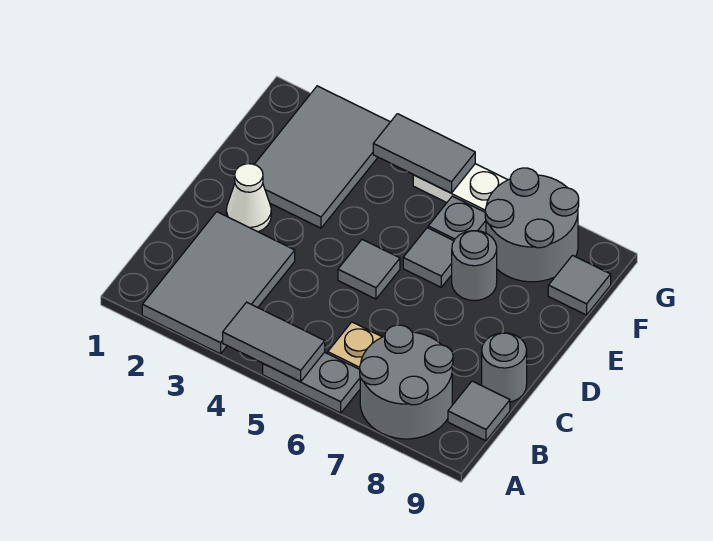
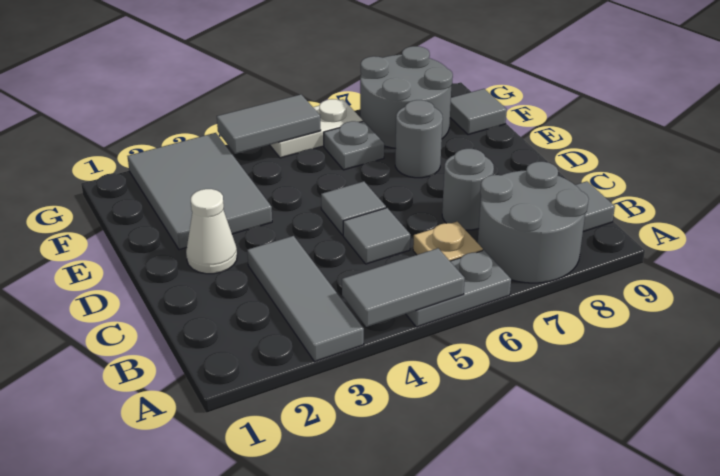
grey tile A2:C3 level 1 -> grey tile A3:C3 level 1
grey round brick C9 level 1 -> grey round brick C7 level 1
grey tile E6 level 1 -> grey tile C5 level 1

